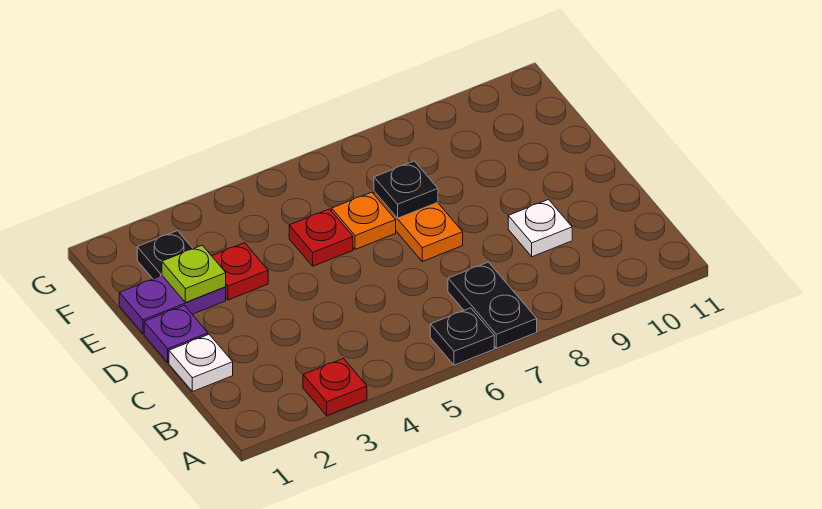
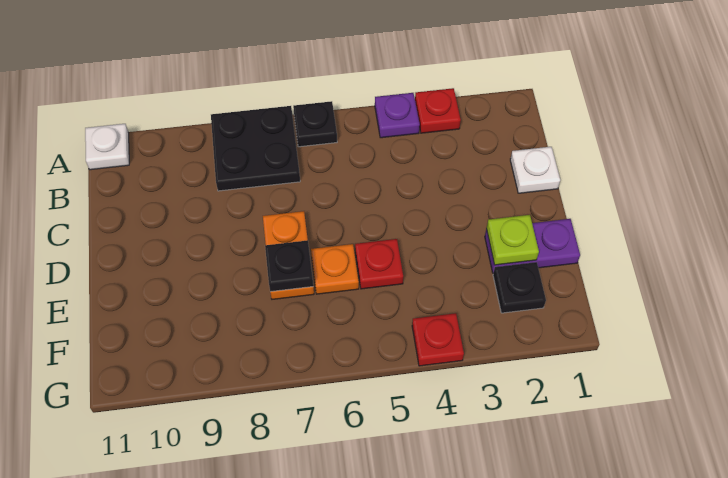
black plate A7:B7 level 1 -> black plate A7:B8 level 1
white plate C9 level 1 -> white plate A11 level 1
purple plate D1 level 1 -> purple plate A4 level 1
red plate E3 level 1 -> red plate G4 level 1

